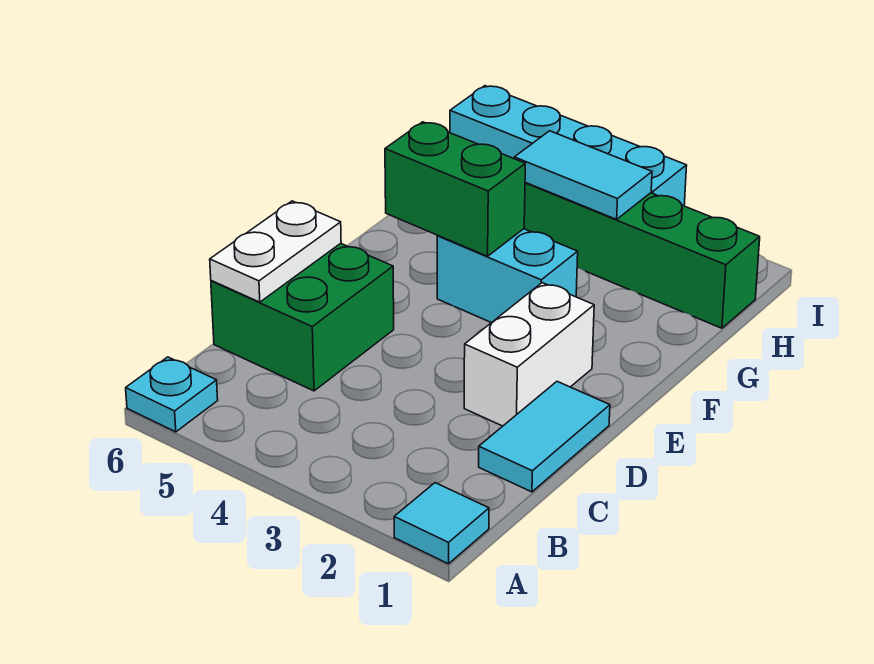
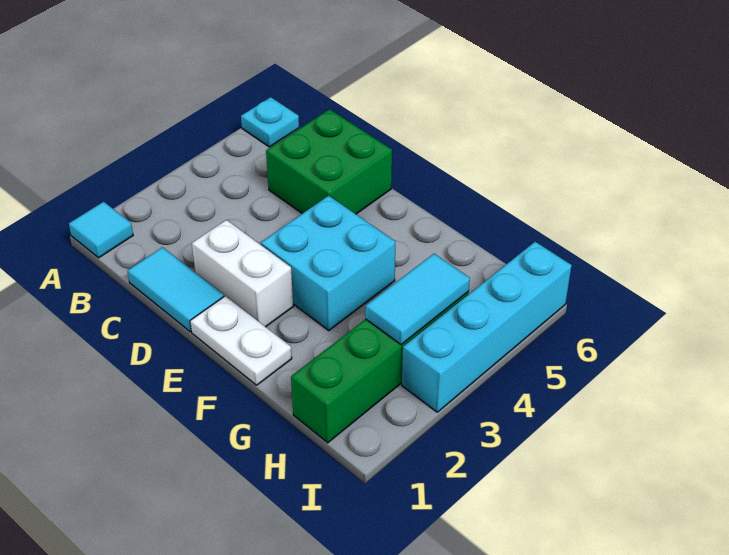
white plate C6:D6 level 2 -> white plate E1:F1 level 1
cyan brick F3:F4 level 1 -> cyan brick E3:F4 level 1
green brick F4:F5 level 2 -> none

